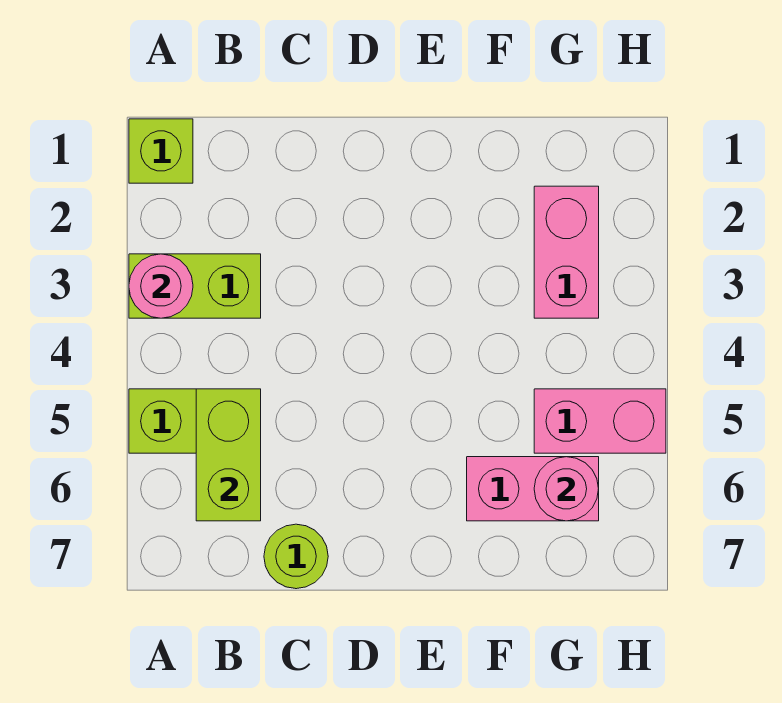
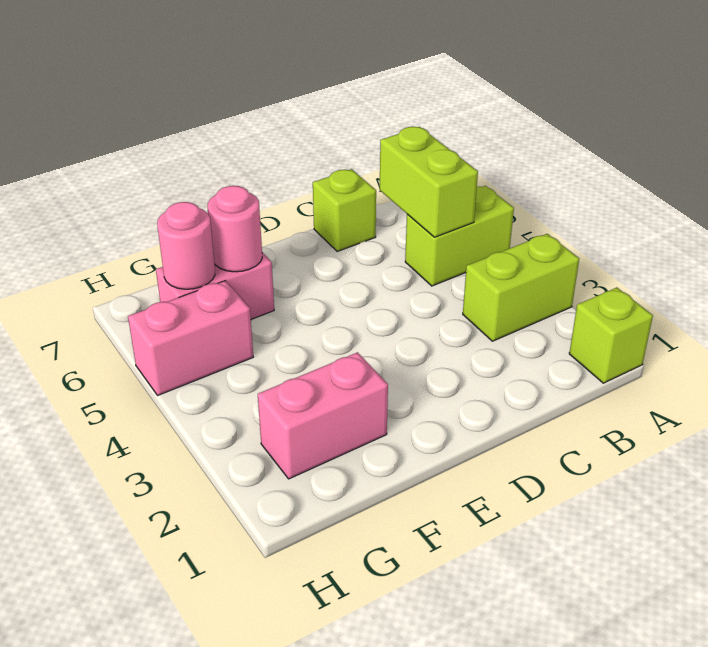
pink round brick A3 level 2 -> pink round brick F6 level 2
lime round brick C7 level 1 -> lime brick C7 level 1
pink brick G2:G3 level 1 -> pink brick F2:G2 level 1

